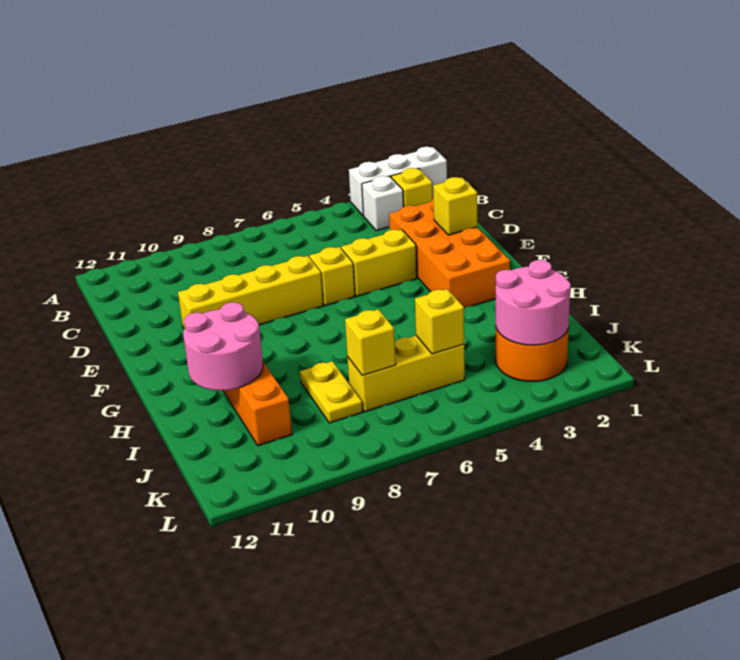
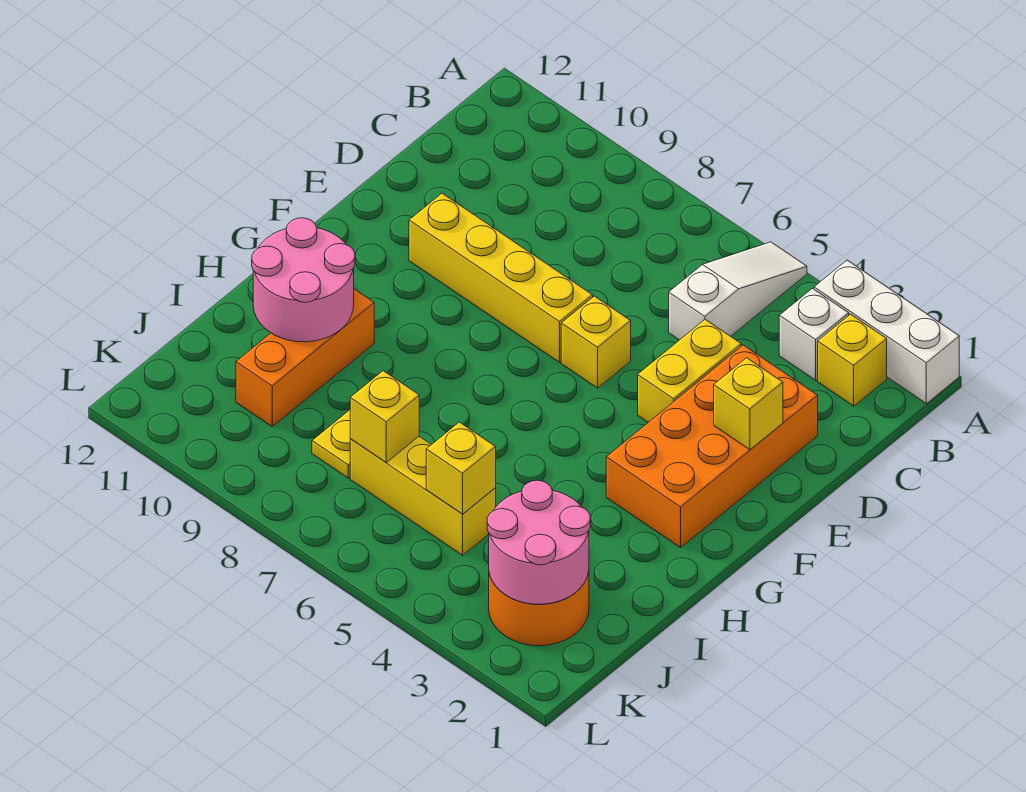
none -> white slope A5:C5 level 1 top C
yellow brick E4:E5 level 1 -> yellow brick D4:E4 level 1

